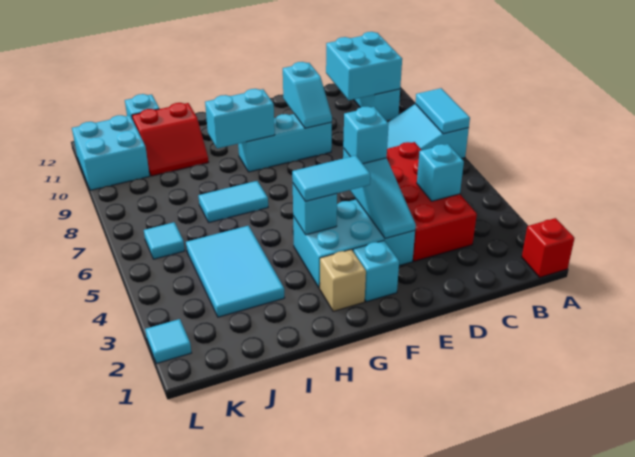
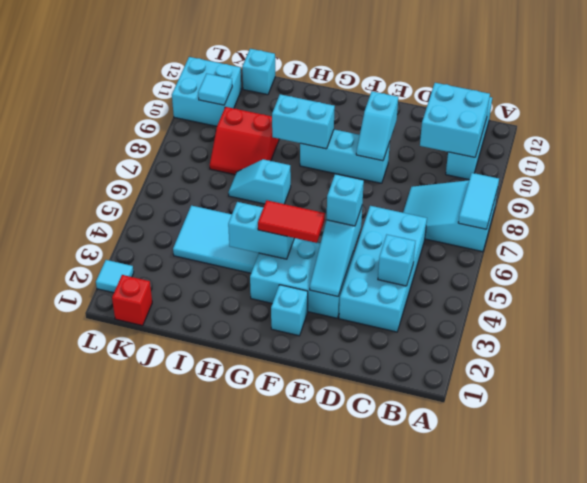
red brick A1 level 1 -> red brick K1 level 1
red brick C3:D6 level 1 -> cyan brick C3:D6 level 1
cyan tile F4:G4 level 3 -> red tile F4:G4 level 3
tan brick G2 level 1 -> none
cyan brick G4 level 2 -> cyan brick G4:H4 level 2
cyan tile H7:I7 level 1 -> cyan slope H7:I7 level 1 top H
cyan tile I3:J5 level 1 -> cyan tile H4:J5 level 1
red slope I10:J11 level 1 top 11 -> red slope I8:J9 level 1 top 9
cyan tile K6 level 1 -> cyan tile K10 level 2

